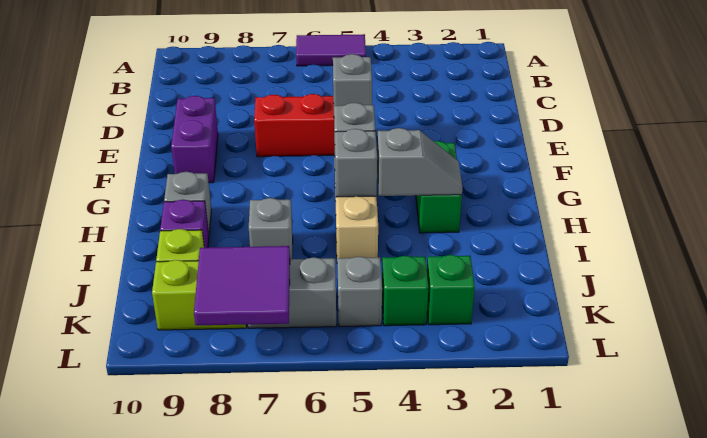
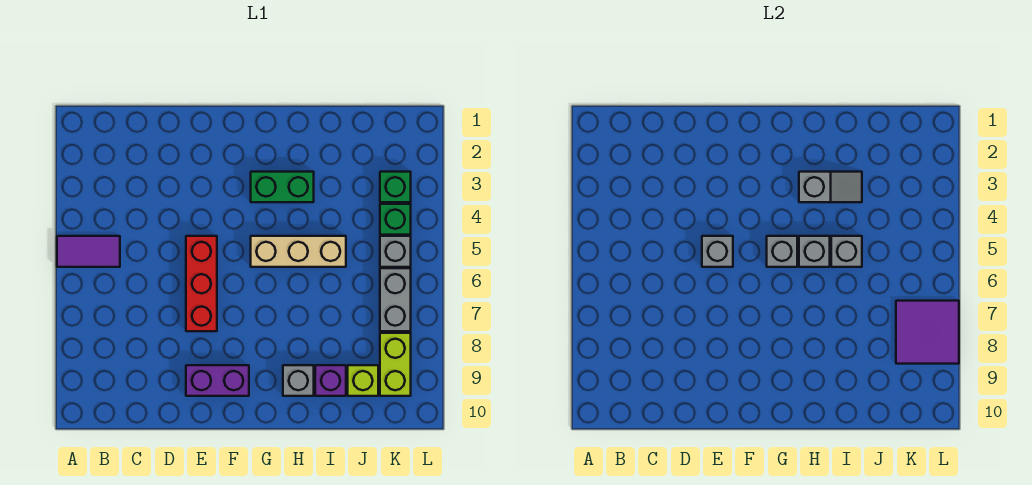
purple tile A5:A6 level 1 -> purple tile A5:B5 level 1
grey slope H3:H4 level 2 top 4 -> grey slope H3:I3 level 2 top H
grey brick I7 level 1 -> grey brick I5 level 2

